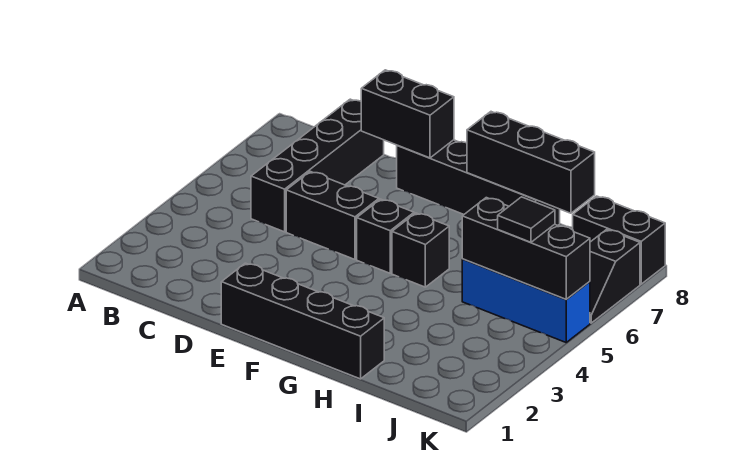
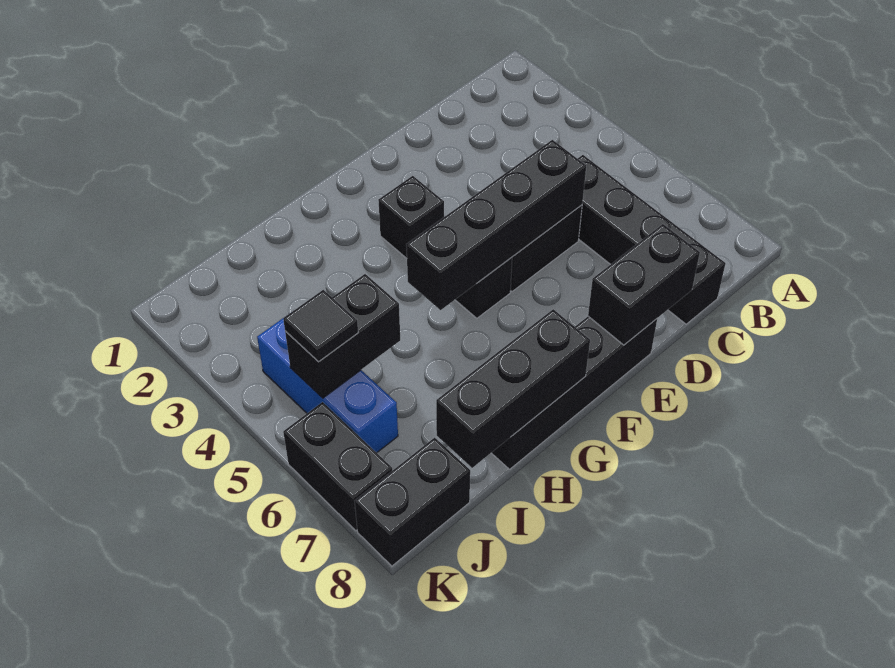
black brick E1:H1 level 1 -> black brick D5:G5 level 2
black brick G5 level 1 -> black brick F3 level 1
blue brick I5:K5 level 1 -> blue brick J4:J6 level 1
black brick I5:K5 level 2 -> black brick I5:J5 level 2
black slope K6:K7 level 1 top 7 -> black brick K6:K7 level 1

